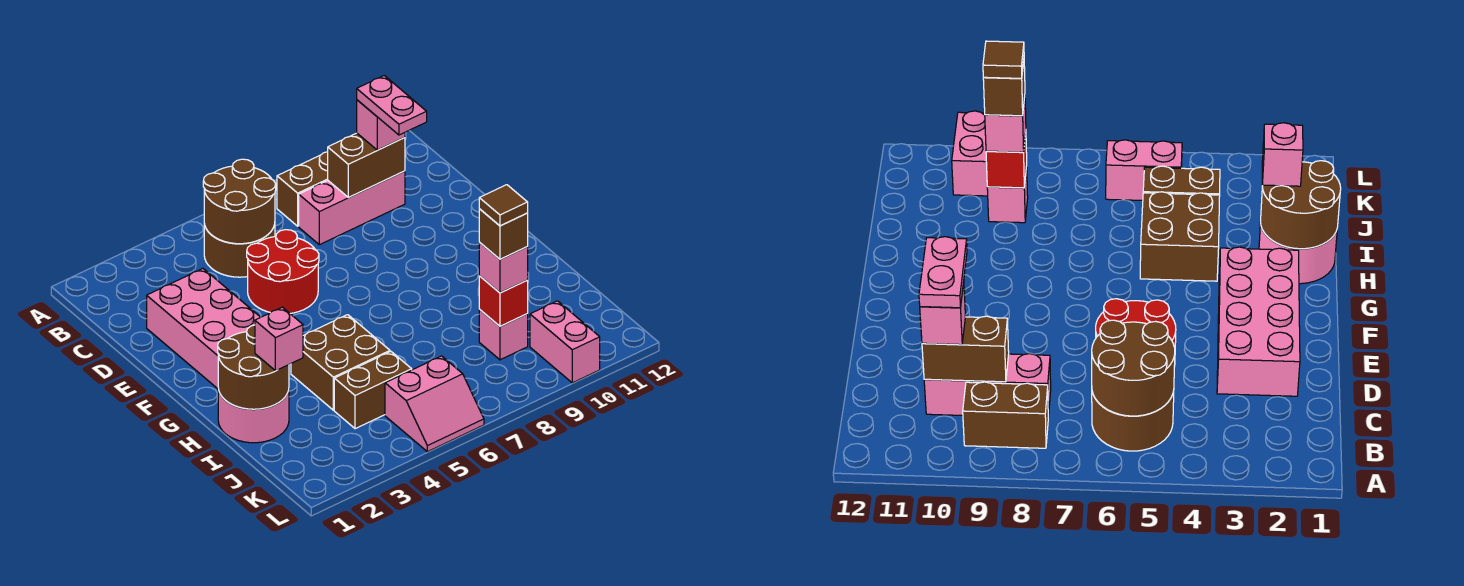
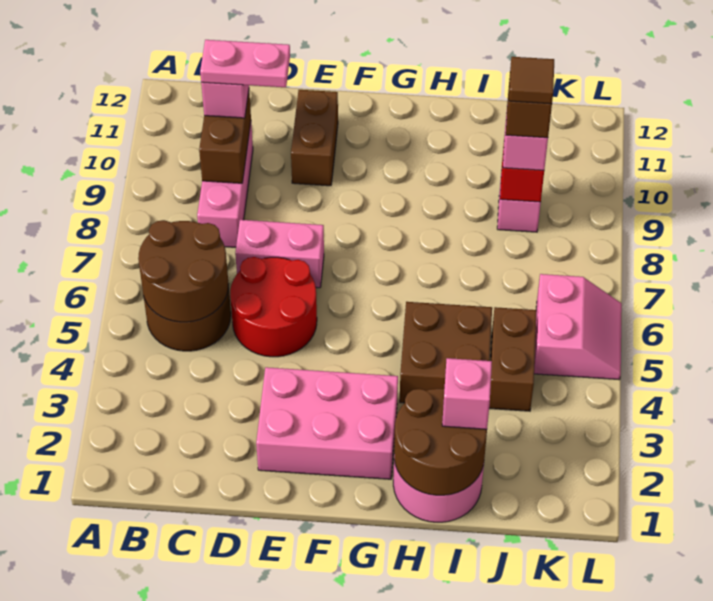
brown brick B8:B9 level 1 -> brown brick E10:E11 level 1
pink brick D2:G3 level 1 -> pink brick E2:G3 level 1
pink brick K10:L10 level 1 -> pink brick D7:E7 level 1

